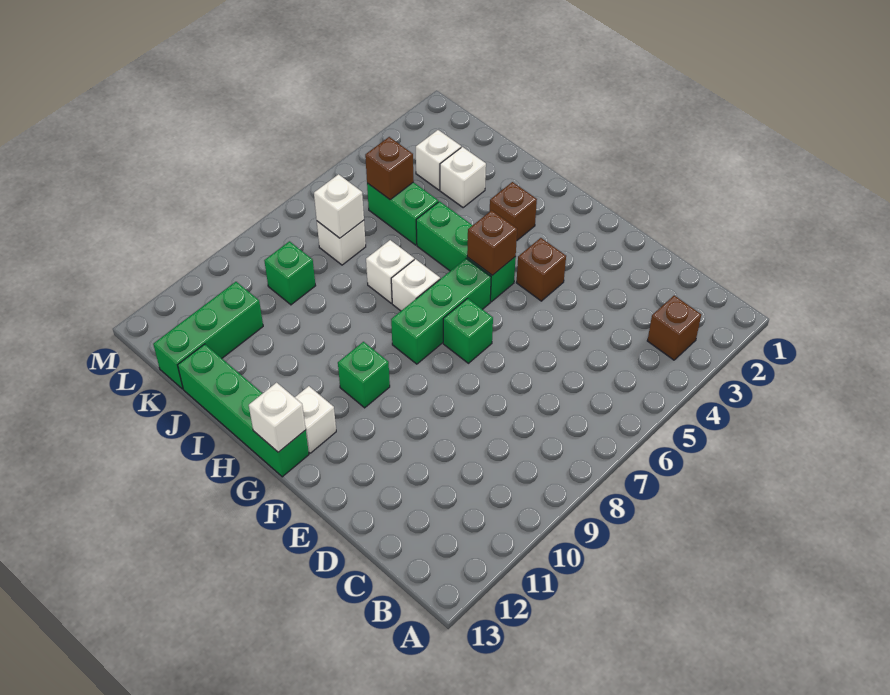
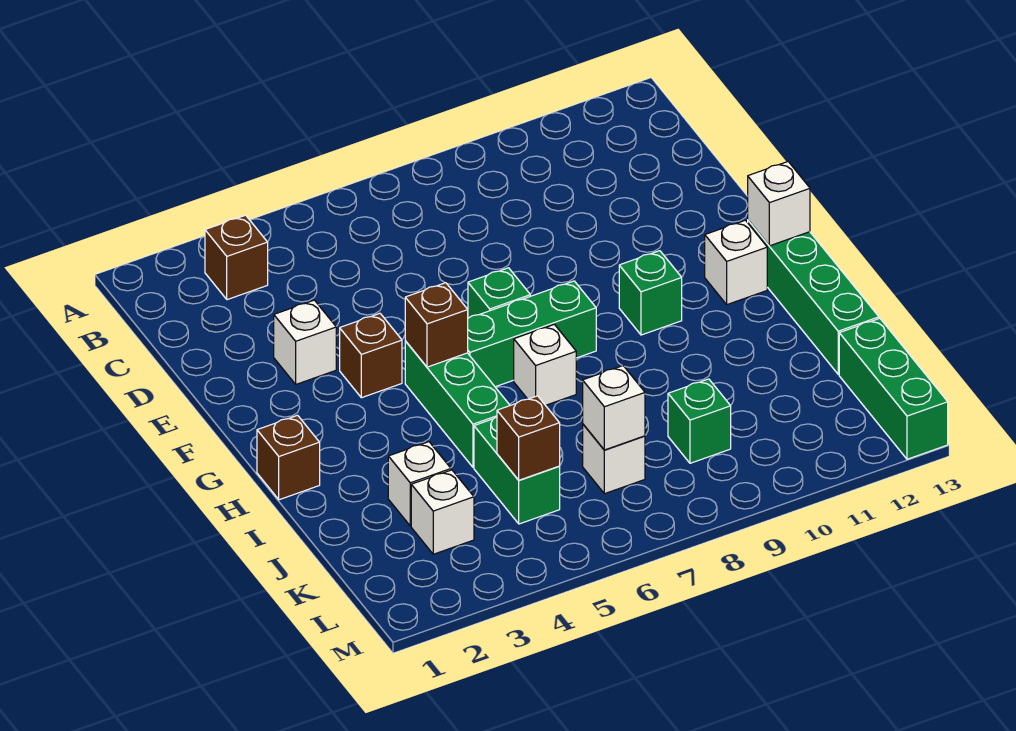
brown brick H3 level 1 -> brown brick H1 level 1
white brick I7 level 1 -> white brick E3 level 1
green brick K11:K13 level 1 -> green brick K13:M13 level 1

